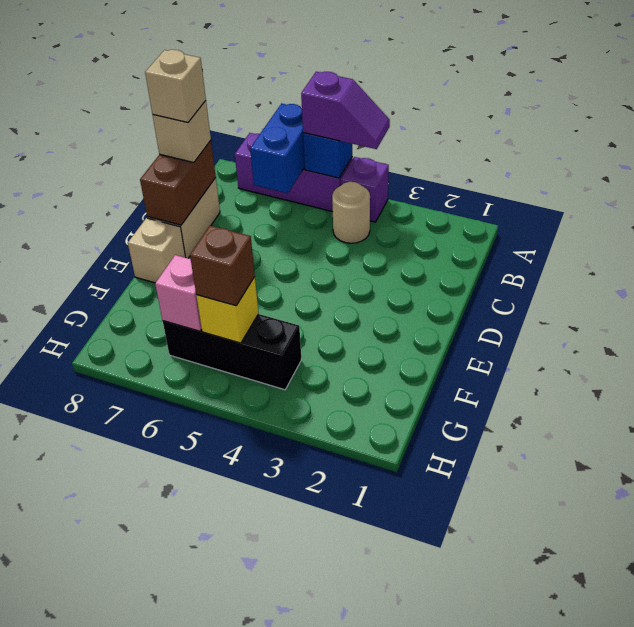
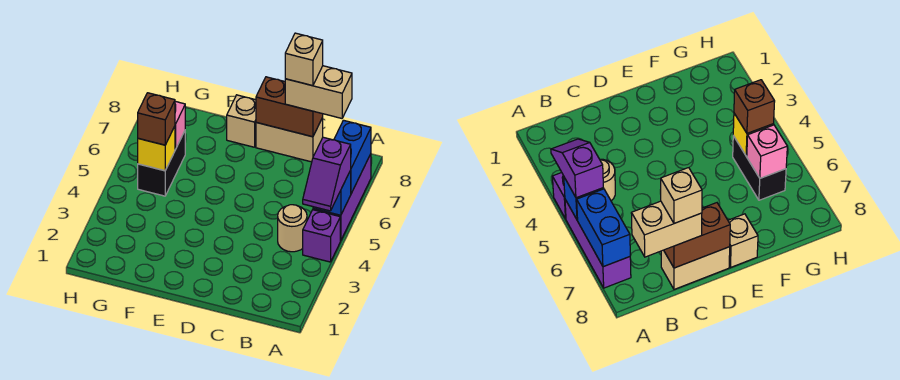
blue brick A6:B6 level 2 -> blue brick A6:A7 level 2
tan brick C8 level 3 -> tan brick B8:C8 level 3
black brick G4:G6 level 1 -> black brick G5:G6 level 1

